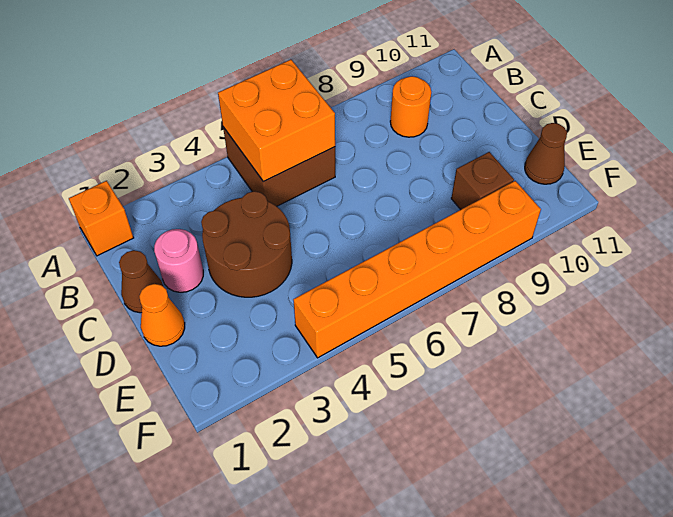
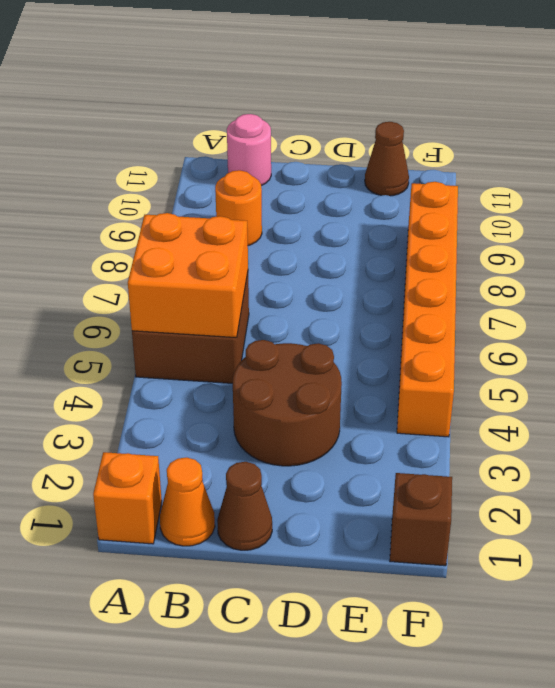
pink round brick C2 level 1 -> pink round brick B11 level 1
orange cone D1 level 1 -> orange cone B1 level 1
brown brick E9 level 1 -> brown brick F1 level 1

